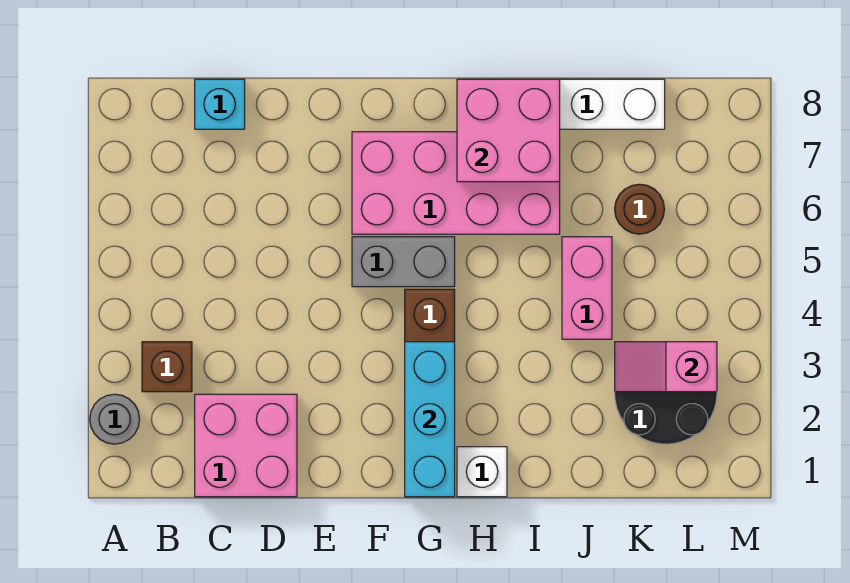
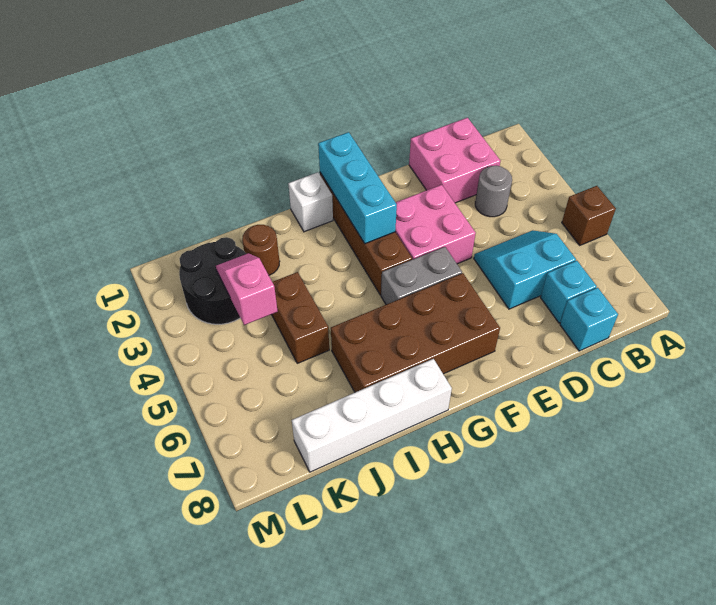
grey round brick A2 level 1 -> grey round brick C3 level 1
brown brick B3 level 1 -> brown brick A5 level 1
none -> cyan slope C5:D6 level 1 top 6
none -> cyan brick C7 level 1
pink brick F6:I7 level 1 -> brown brick F6:I7 level 1
pink brick H7:I8 level 2 -> pink brick E3:F4 level 1
pink brick J4:J5 level 1 -> brown brick J4:J5 level 1
pink slope K3:L3 level 2 top L -> pink slope K3:K4 level 2 top 4
brown round brick K6 level 1 -> brown round brick J2 level 1

